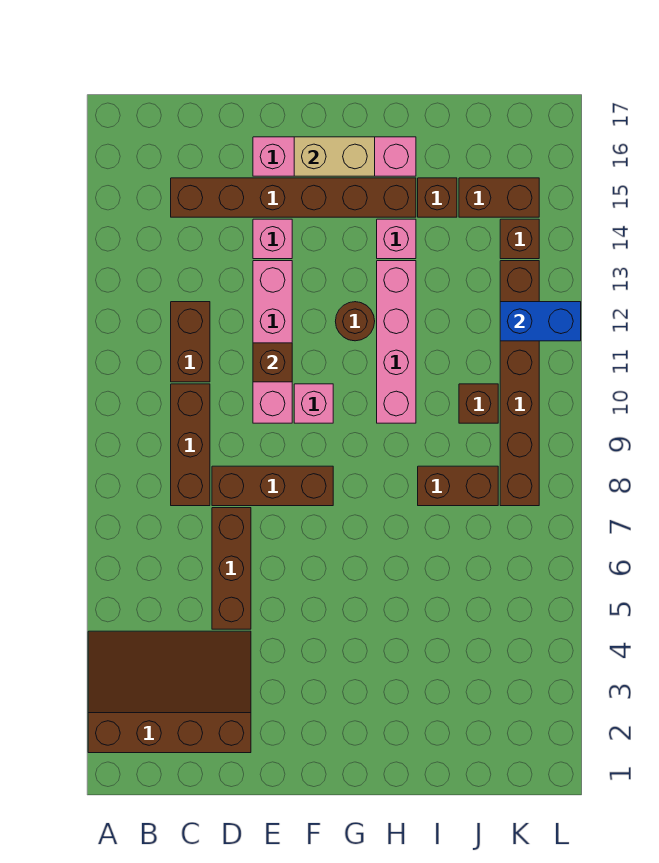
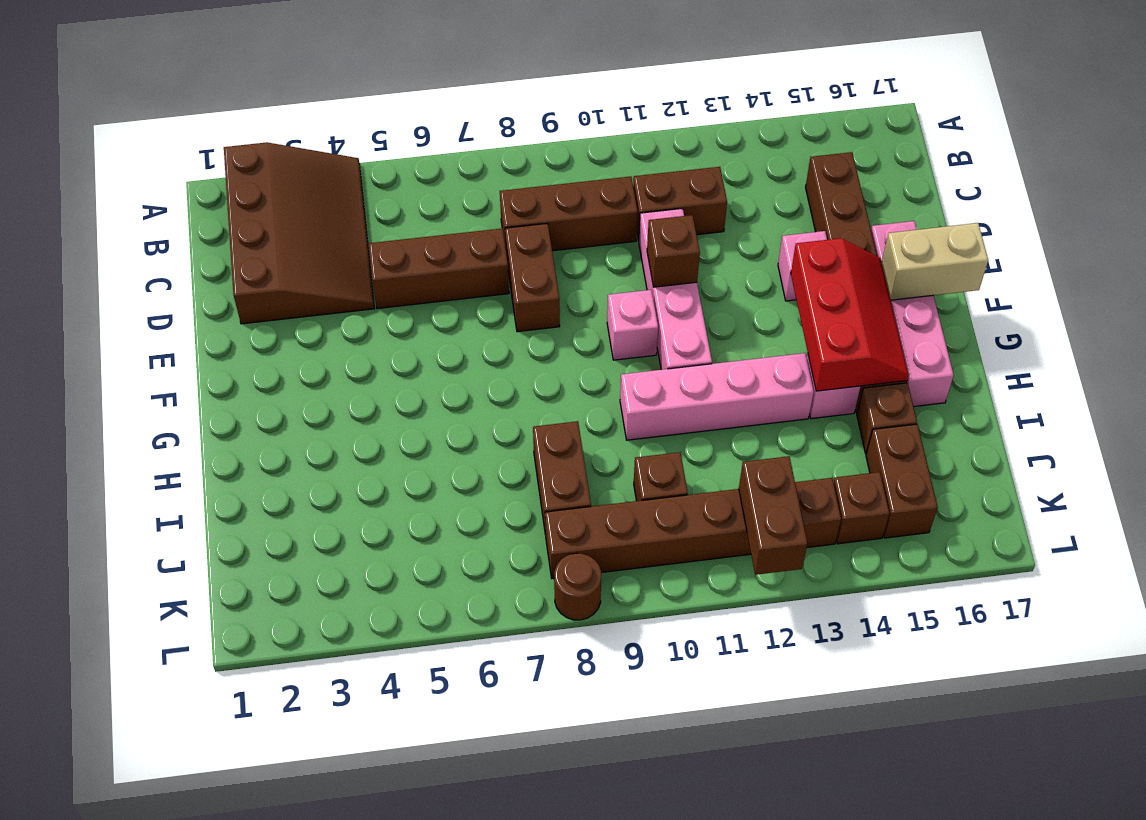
brown brick D8:F8 level 1 -> brown brick D8:E8 level 1
pink brick E10:E13 level 1 -> pink brick D11:G11 level 1
none -> red slope F14:H15 level 2 top 14
tan brick F16:G16 level 2 -> tan brick F16:F17 level 2
brown round brick G12 level 1 -> brown round brick L8 level 1
blue brick K12:L12 level 2 -> brown brick K12:L12 level 2

